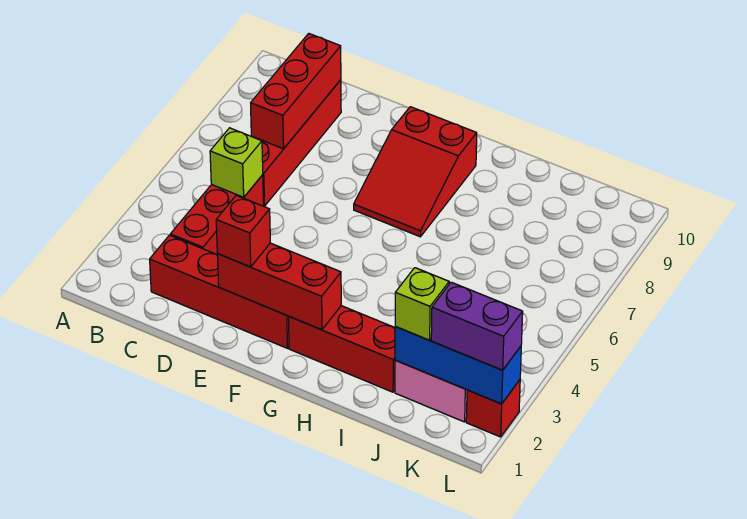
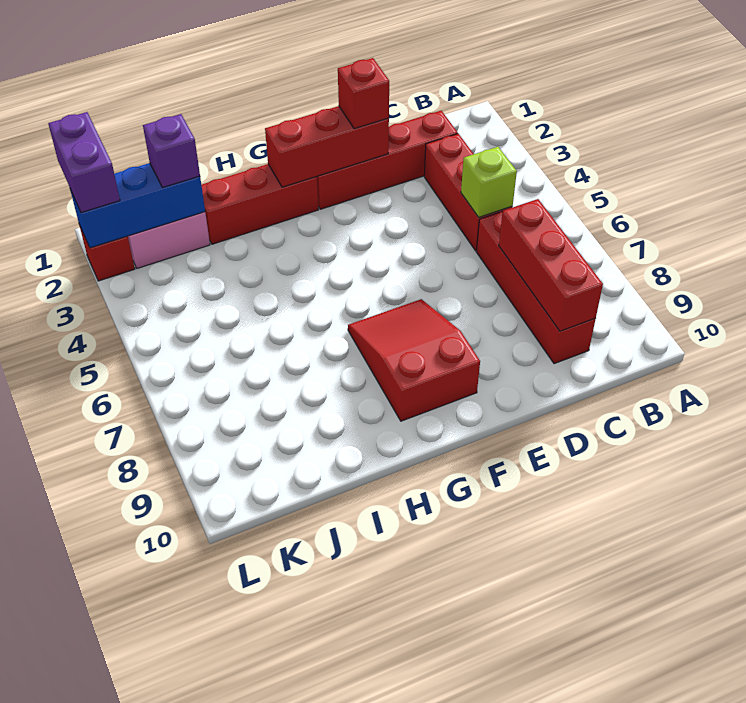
lime brick J2 level 3 -> purple brick J2 level 3
purple brick K2:L2 level 3 -> purple brick L1:L2 level 3

